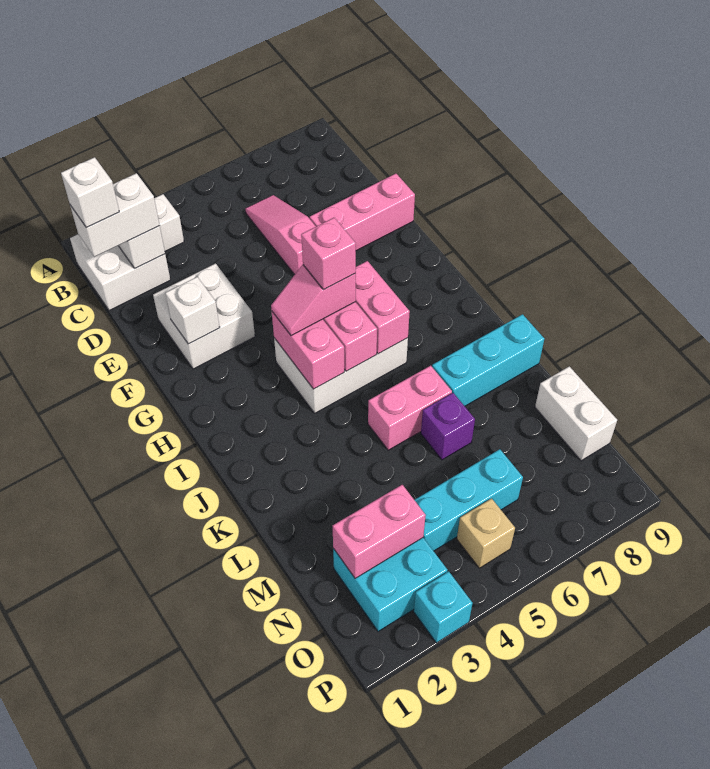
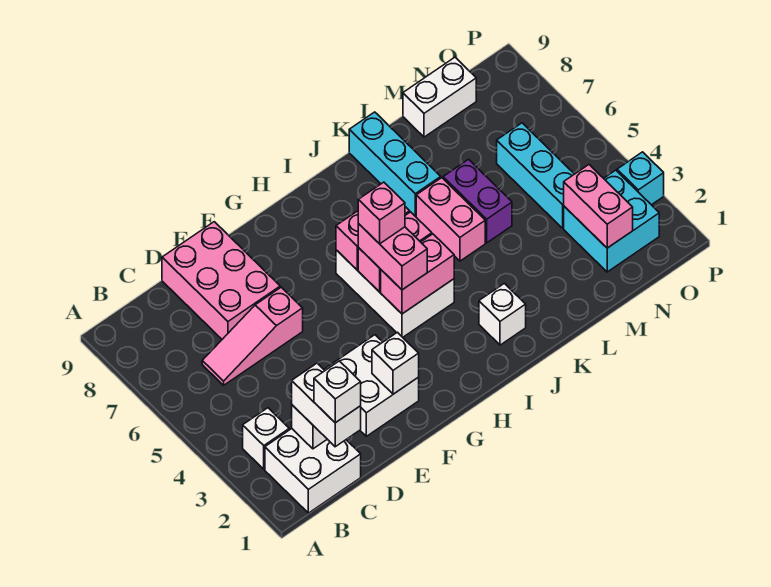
pink brick E7:E9 level 1 -> pink brick D7:E9 level 1
pink slope H4:H5 level 3 top 5 -> pink brick H4:H5 level 3
none -> white brick J2 level 1
purple brick L6 level 1 -> purple brick L5:L6 level 1
tan brick O5 level 1 -> none

